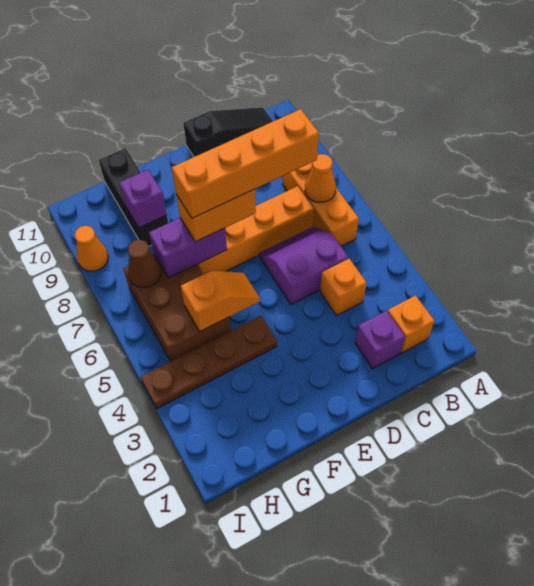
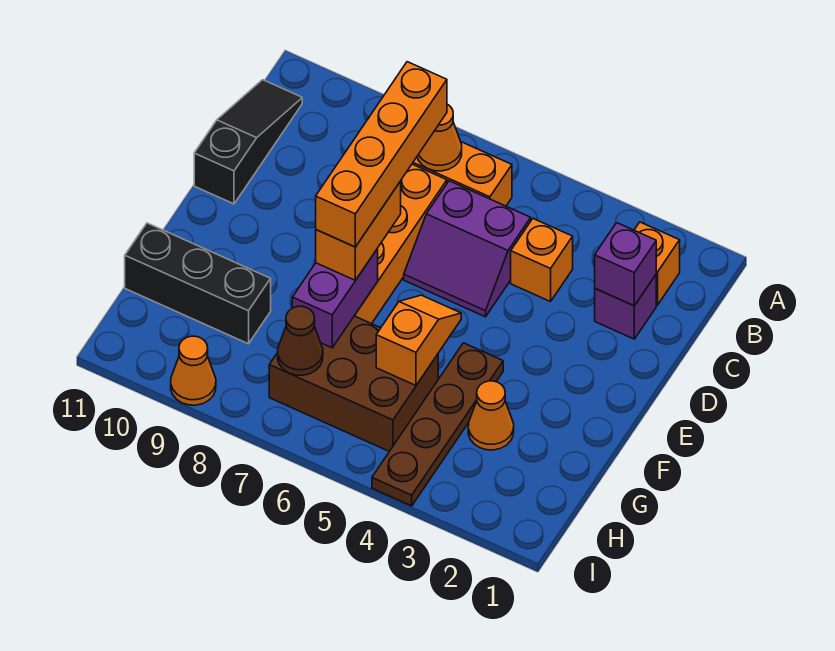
purple slope C5:D6 level 1 top 5 -> purple slope C5:D6 level 1 top C
none -> orange cone G3 level 1
purple brick G9 level 2 -> purple brick C2 level 2

